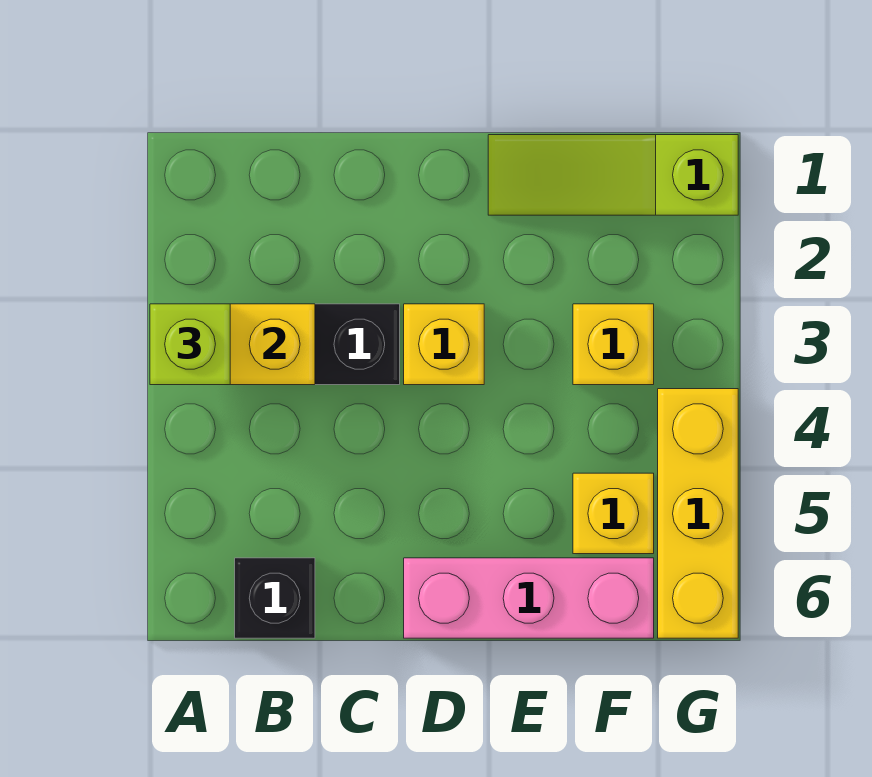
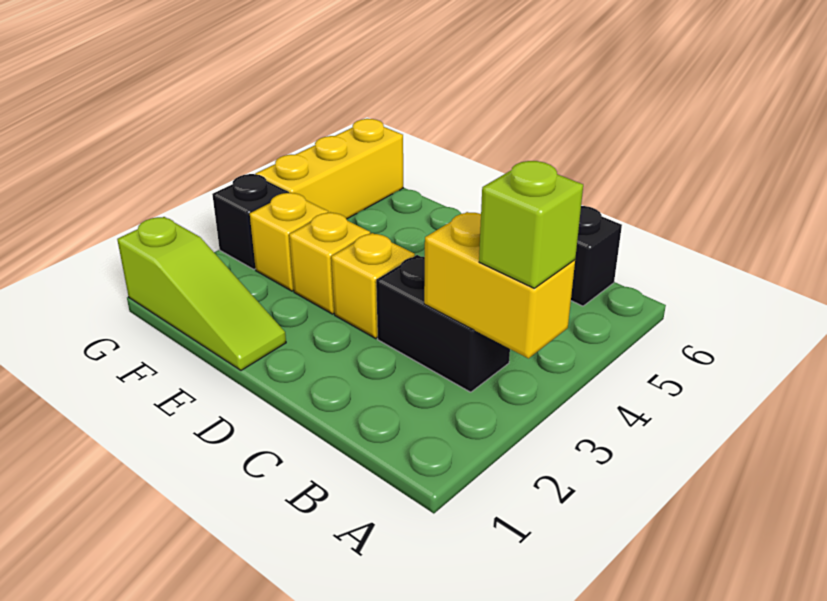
pink brick D6:F6 level 1 -> none
yellow brick F5 level 1 -> yellow brick E3 level 1
none -> black brick G3 level 1

